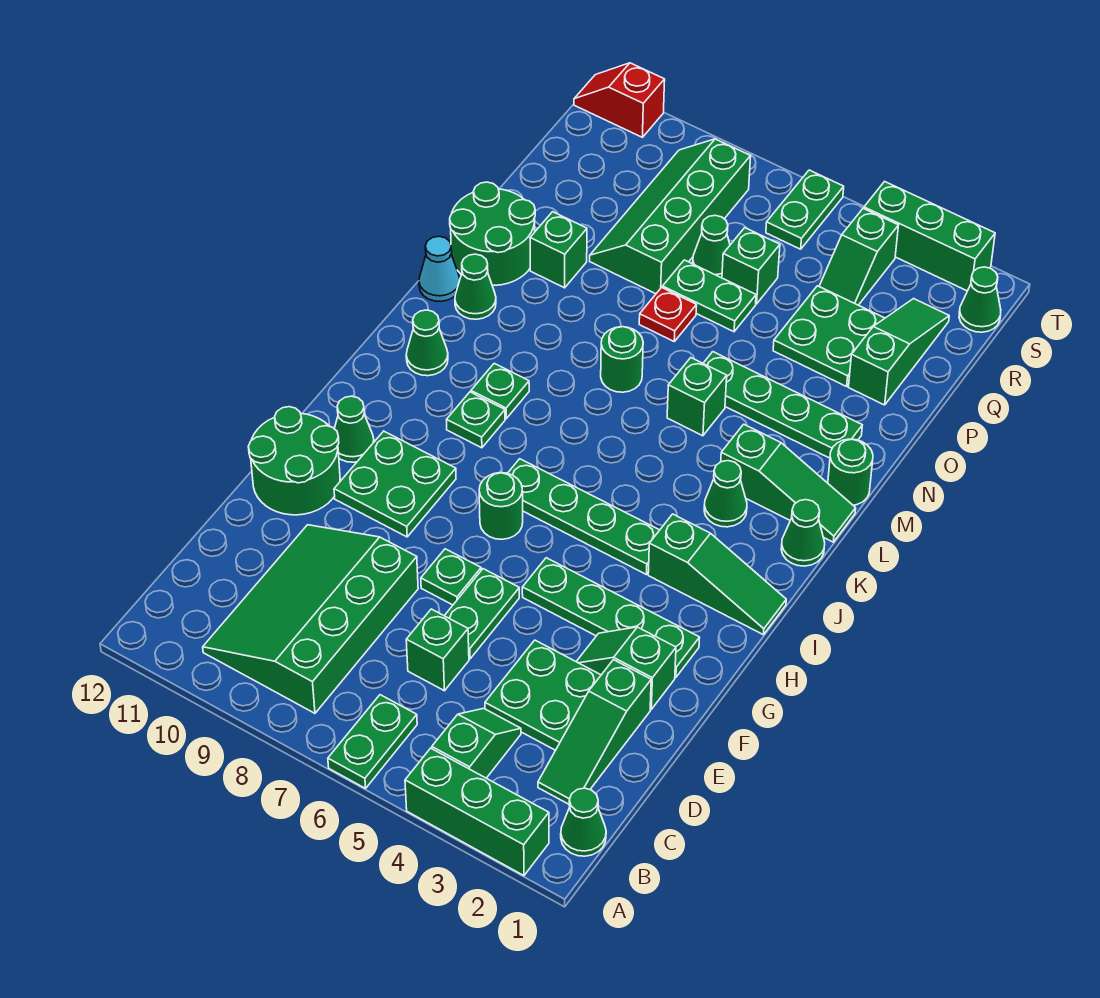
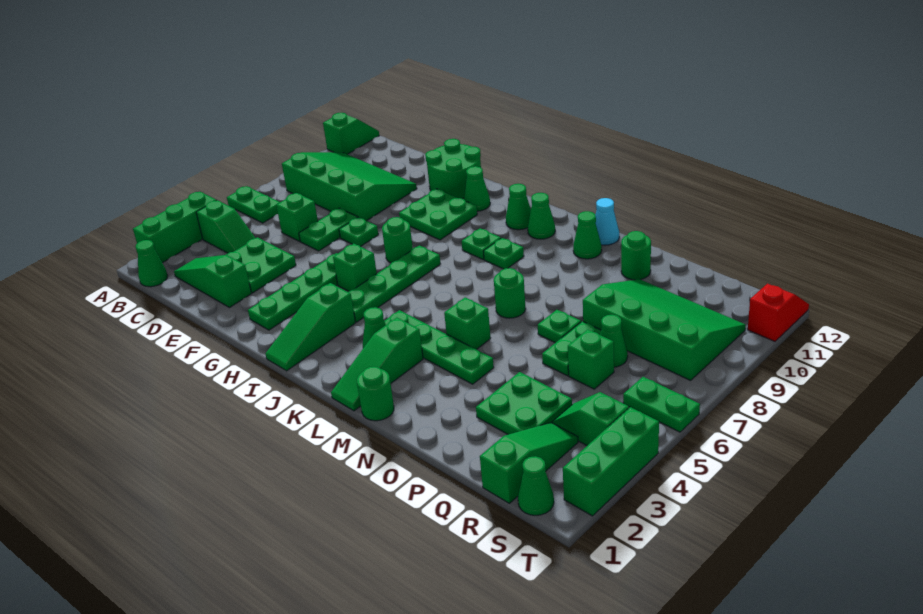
green plate E6:F6 level 1 -> green plate E6:E7 level 1
green slope F2:F3 level 1 top 2 -> green slope A11:A12 level 1 top 11
green cone K1 level 1 -> green cone J11 level 1
green plate N2:N5 level 1 -> green plate K4:N4 level 1
green round brick N11:O12 level 1 -> green round brick O11 level 1
red plate O7 level 1 -> green plate O7 level 1
green brick O10 level 1 -> green brick H5 level 1
green slope P2:R2 level 1 top P -> green slope R1:R3 level 1 top 1
green slope P8:S9 level 1 top 8 -> green slope P8:S10 level 1 top 8

